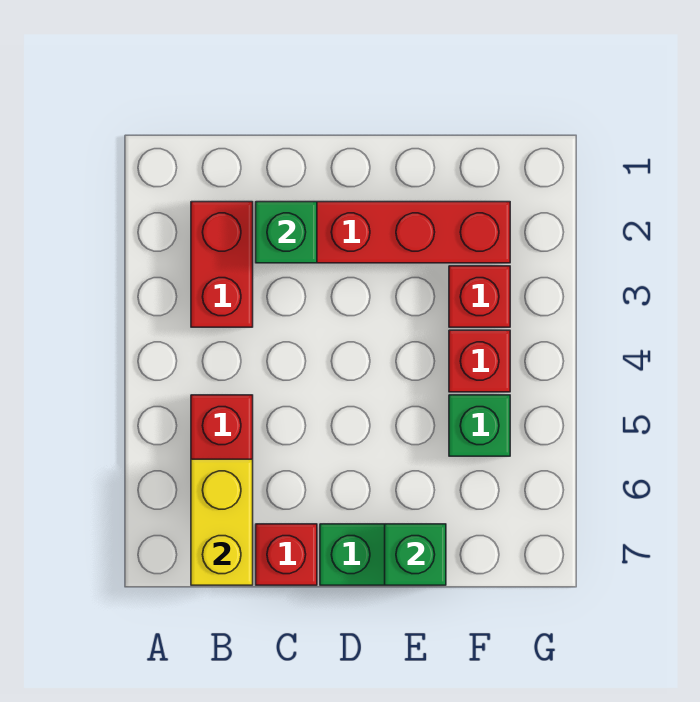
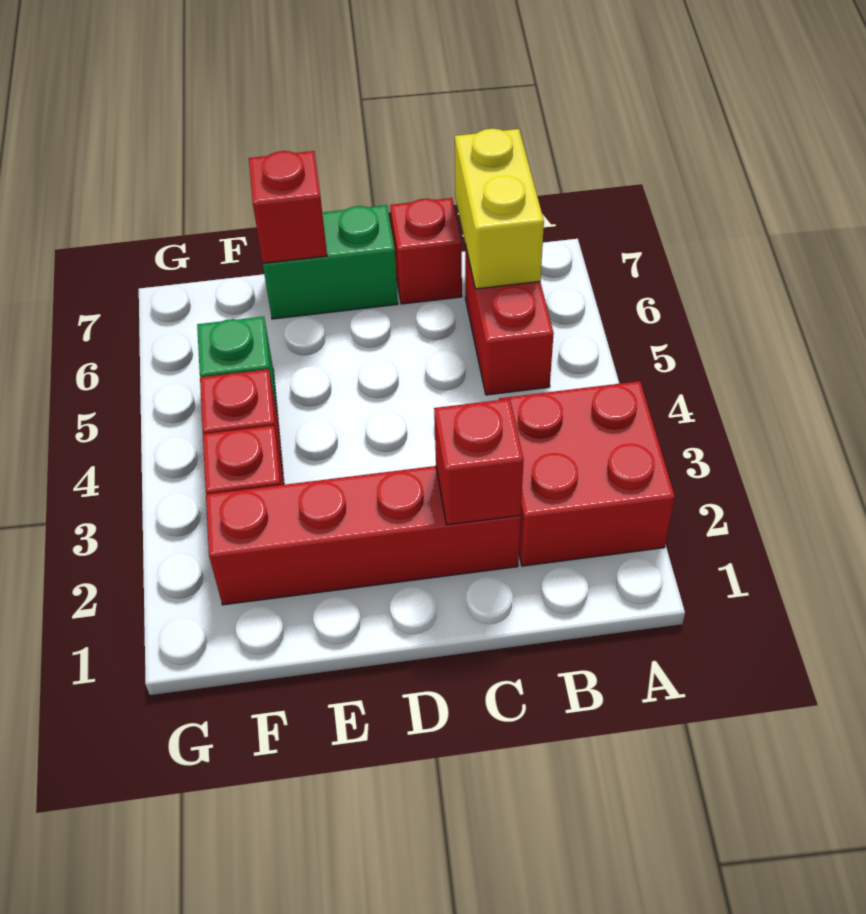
red brick B2:B3 level 1 -> red brick A2:B3 level 1
green brick C2 level 2 -> red brick C2 level 2
green brick E7 level 2 -> red brick E7 level 2

